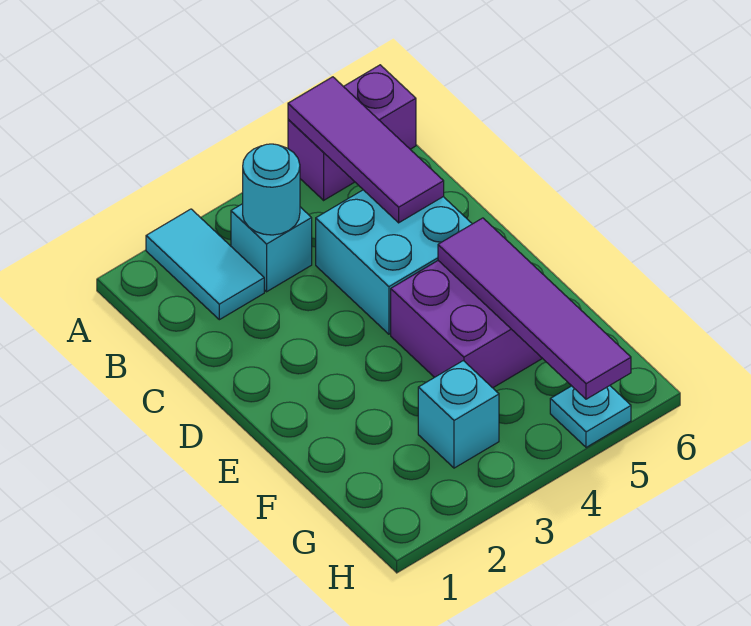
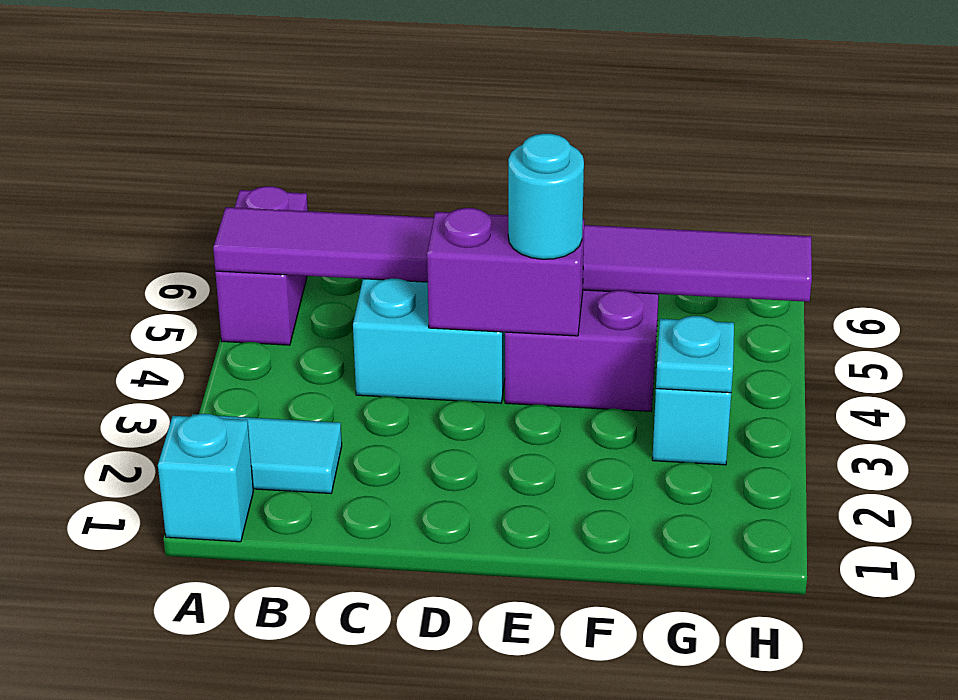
cyan brick B3 level 1 -> cyan brick A1 level 1
cyan round brick B3 level 2 -> cyan round brick E4 level 3
none -> purple brick D4:E4 level 2
cyan plate H5 level 1 -> cyan plate G3 level 2

